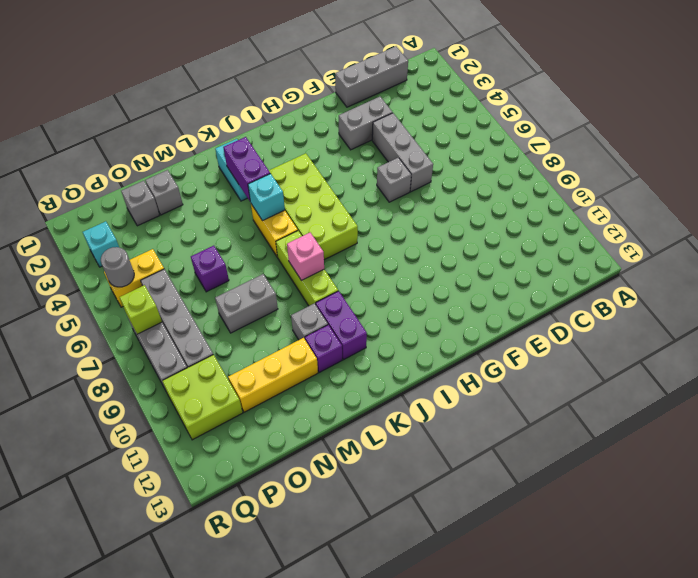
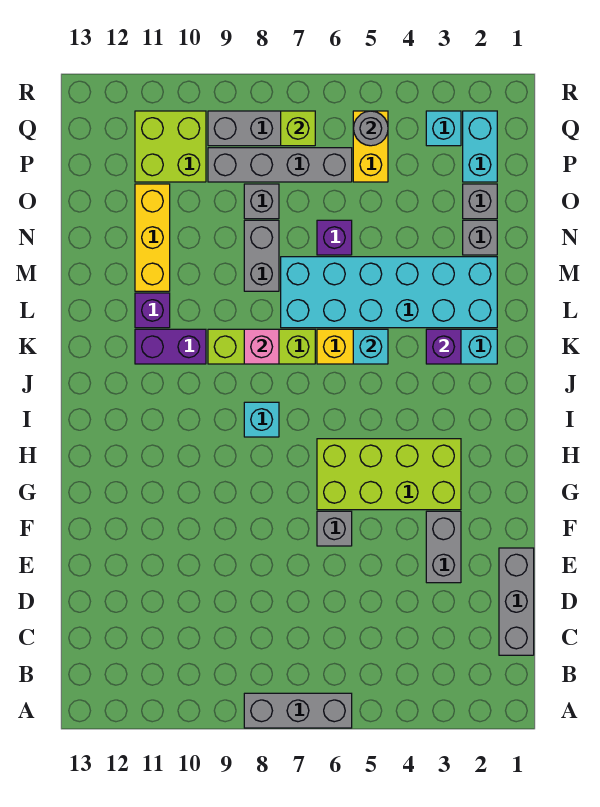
grey brick E4:E6 level 1 -> grey brick A6:A8 level 1
lime brick I4:J7 level 1 -> lime brick G3:H6 level 1
none -> cyan brick I8 level 1
purple brick K3:K4 level 2 -> purple brick K3 level 2
none -> cyan brick L2:M7 level 1
grey brick L10 level 1 -> grey brick O8 level 1
none -> cyan brick P2:Q2 level 1

